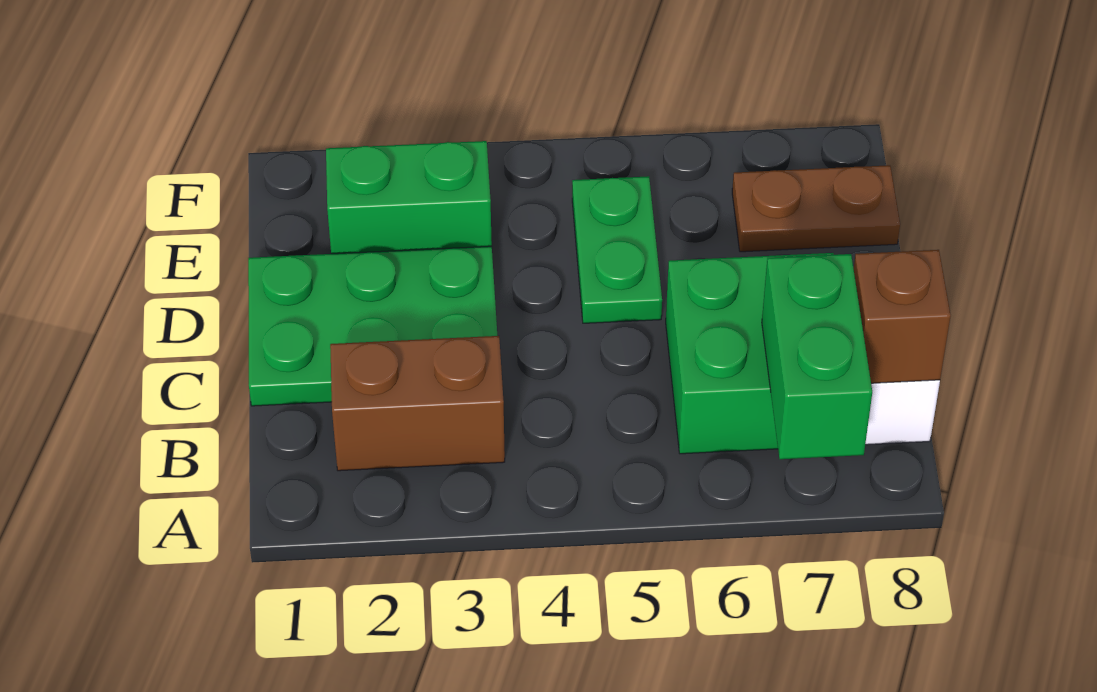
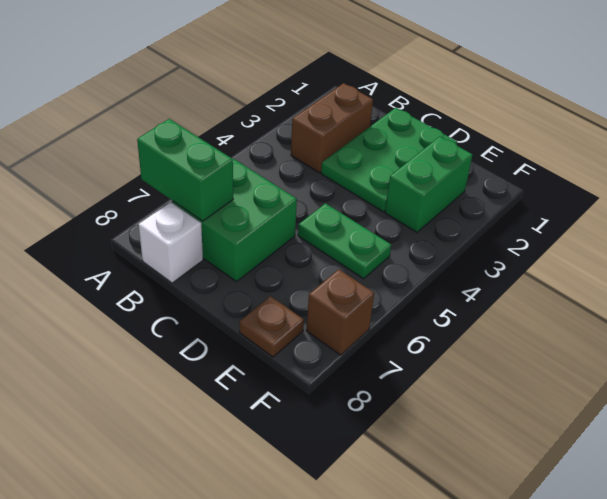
brown brick B8 level 2 -> brown brick F7 level 1
brown plate E7:E8 level 1 -> brown plate E8 level 1

